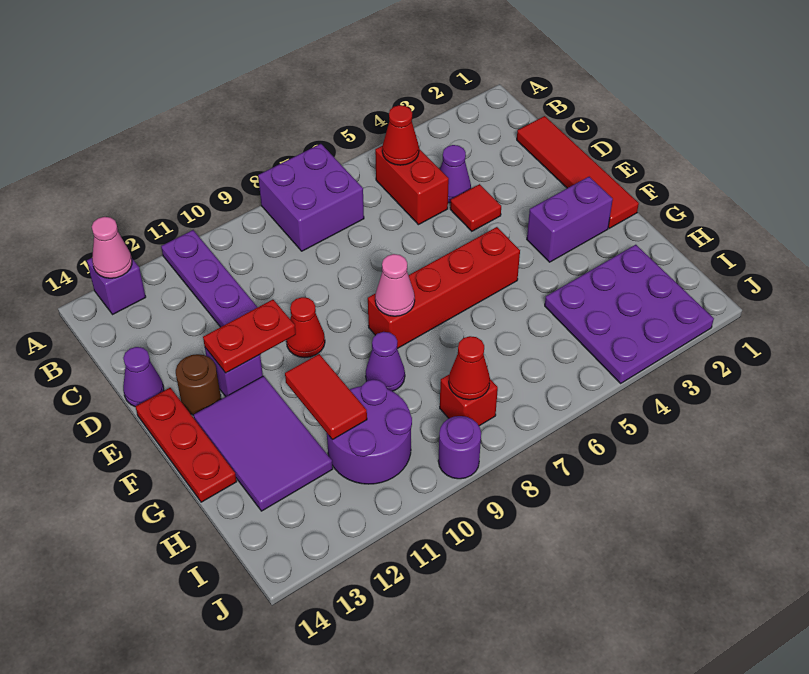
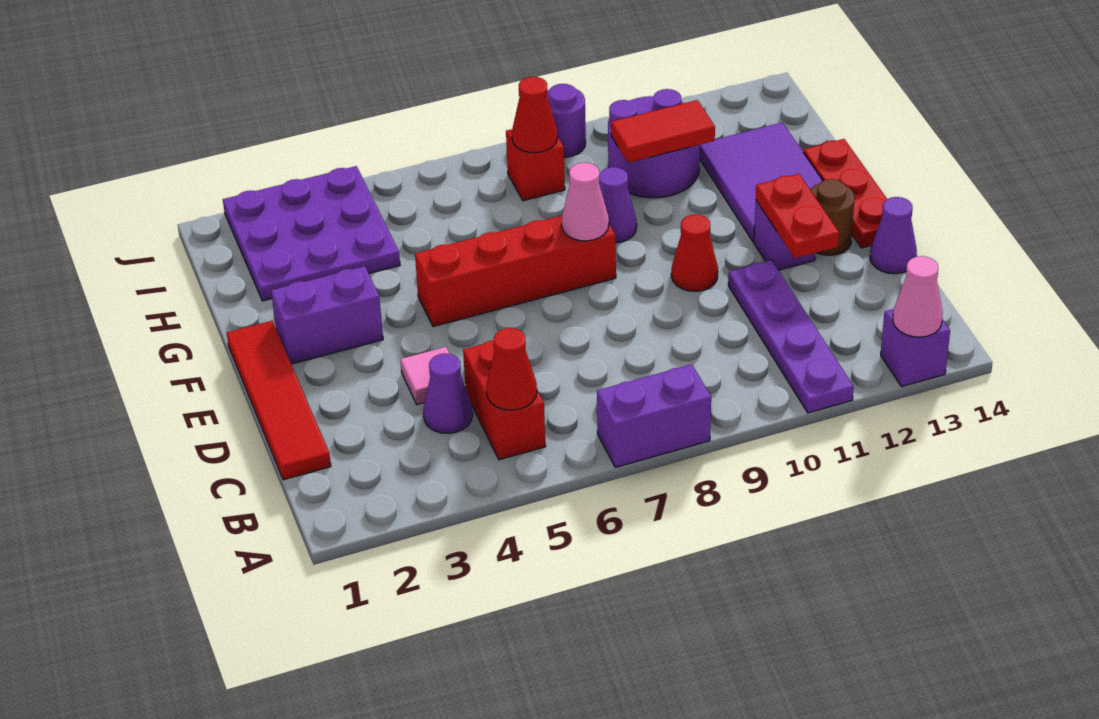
purple brick A7:B8 level 1 -> purple brick A7:A8 level 1
red tile D4 level 1 -> pink tile D4 level 1
red plate E11:E12 level 2 -> red plate D12:E12 level 2
red tile G11:H11 level 2 -> red tile H10:H11 level 2

